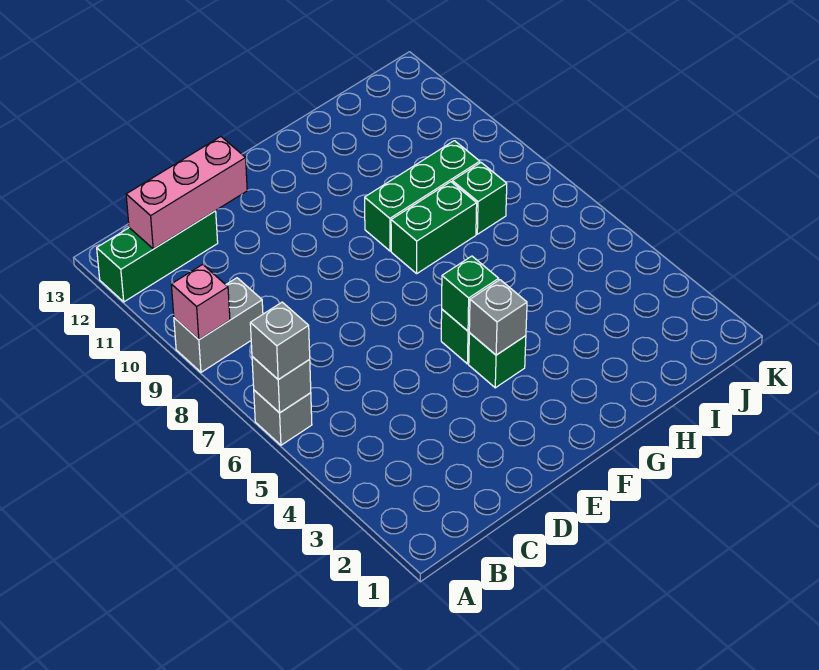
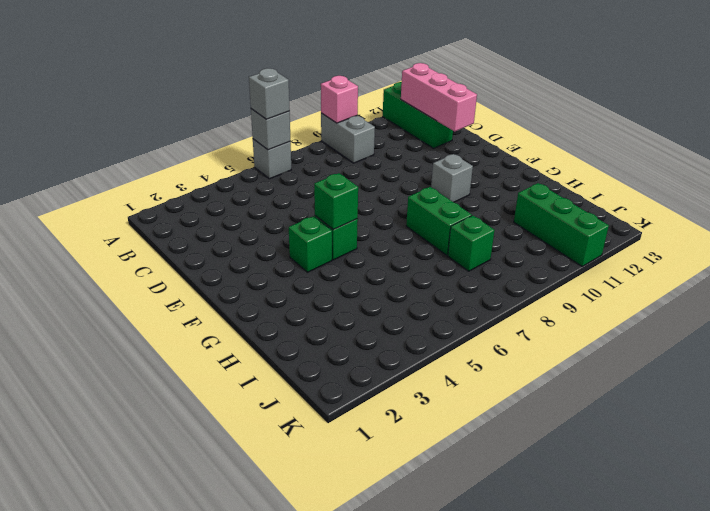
grey brick F4 level 2 -> grey brick F10 level 1
green brick G9:I9 level 1 -> green brick I11:K11 level 1

